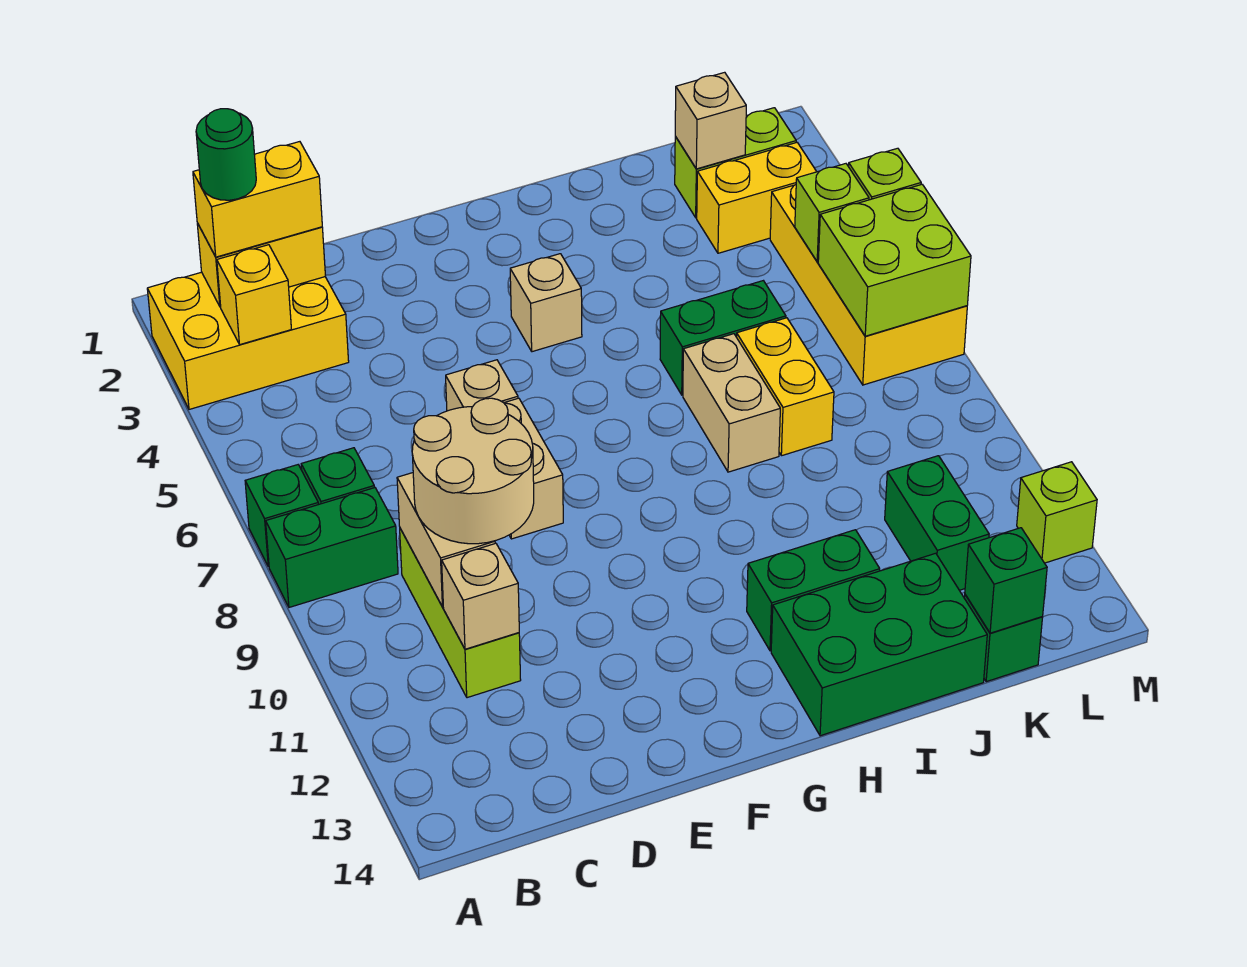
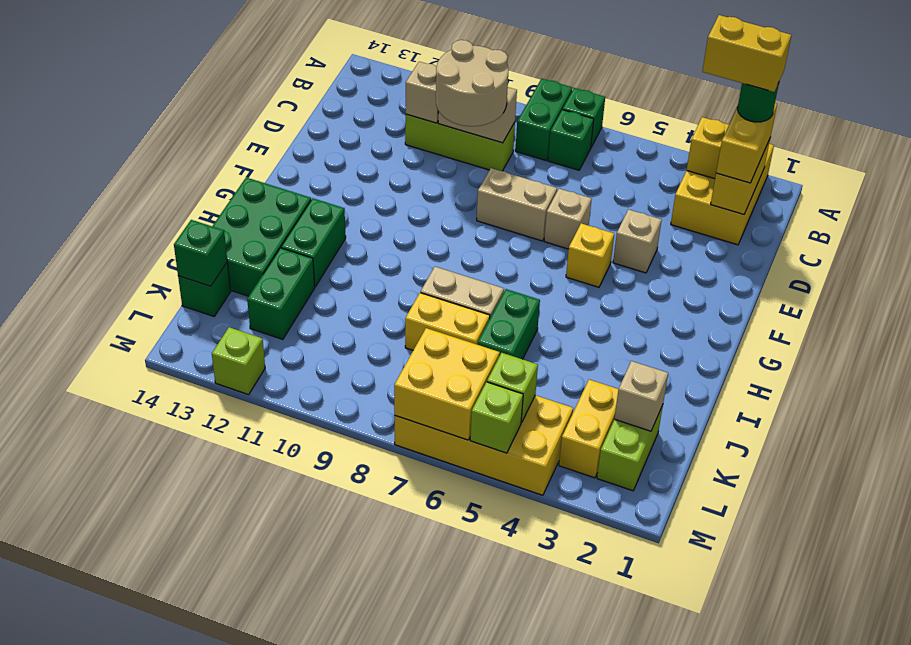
none -> yellow brick B2:B3 level 5
none -> yellow brick F5 level 1
tan brick G4 level 1 -> tan brick E4 level 1
green brick K11:K12 level 1 -> green brick J12:K12 level 1
lime brick L6:M7 level 2 -> yellow brick L6:M7 level 2

